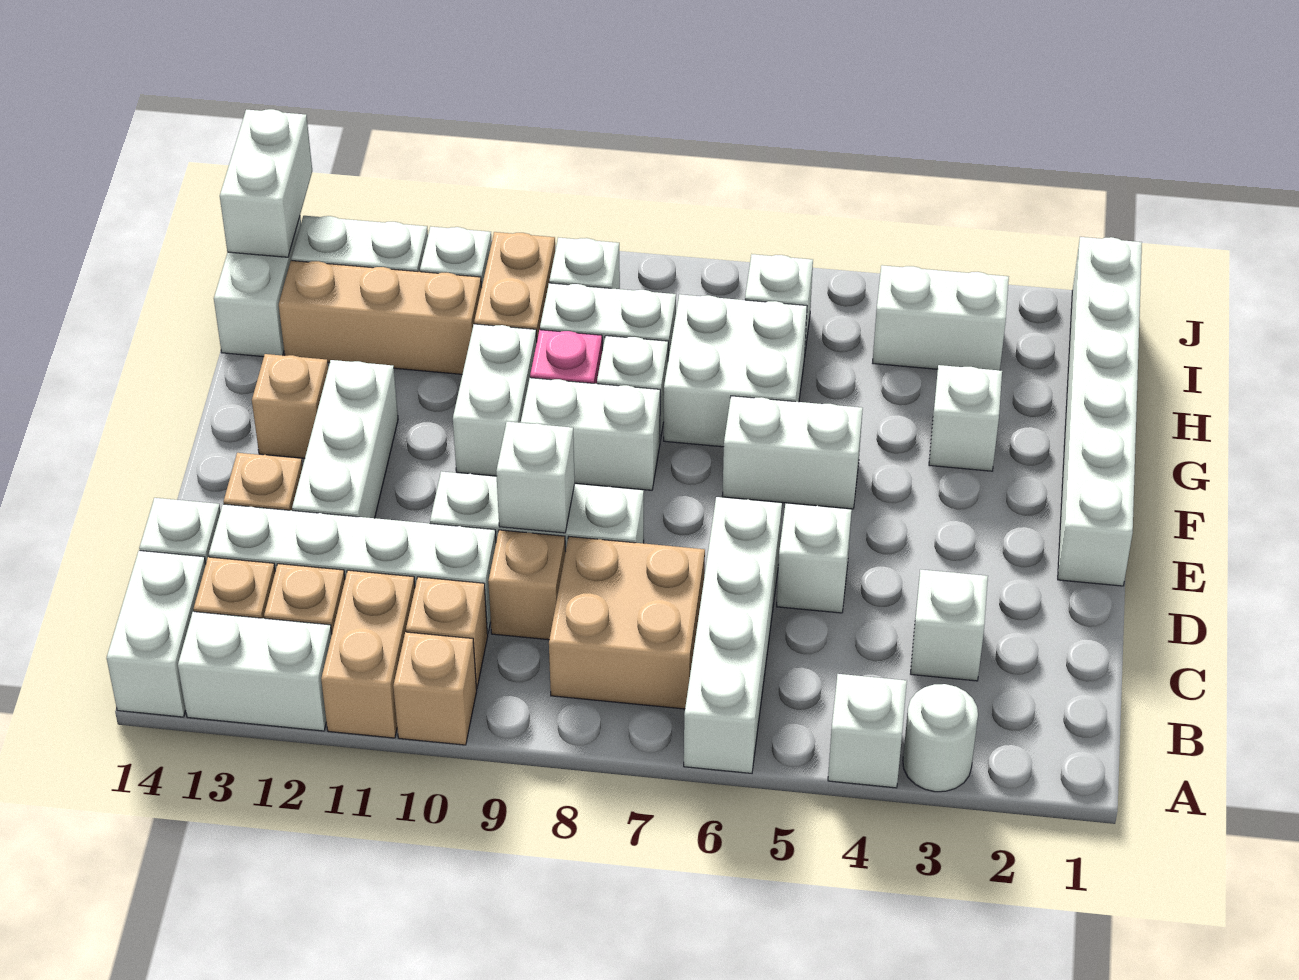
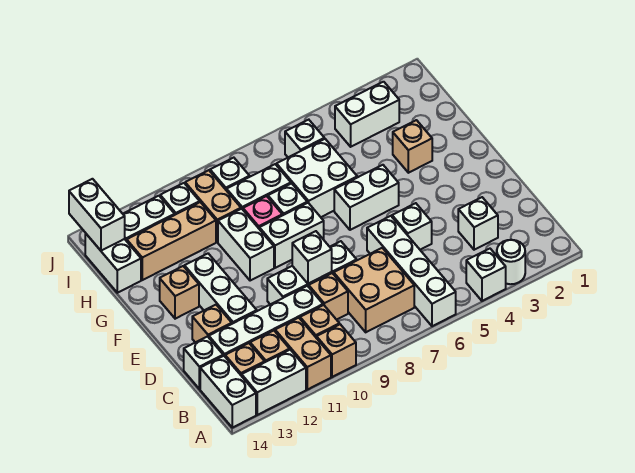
white brick E1:J1 level 1 -> none
white brick G3 level 1 -> tan brick G3 level 1

